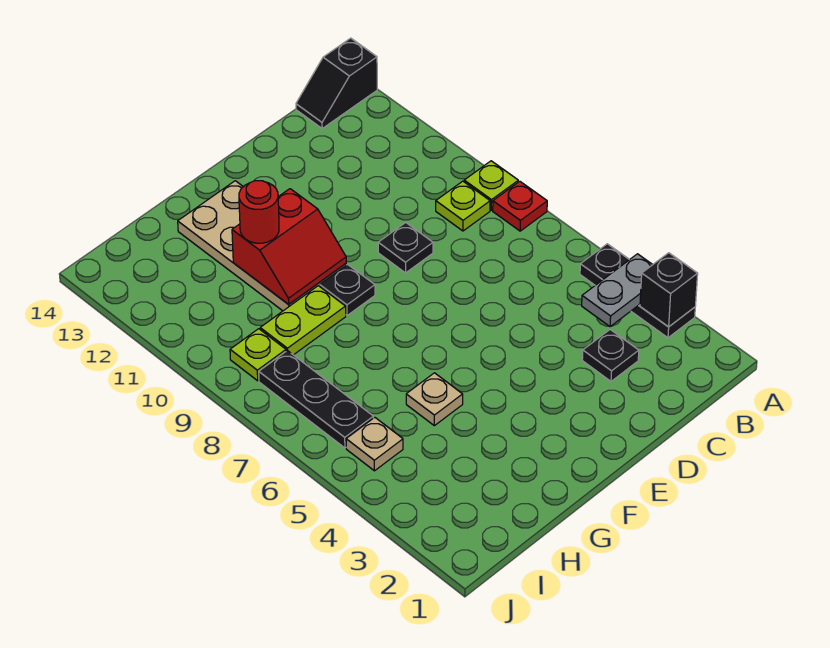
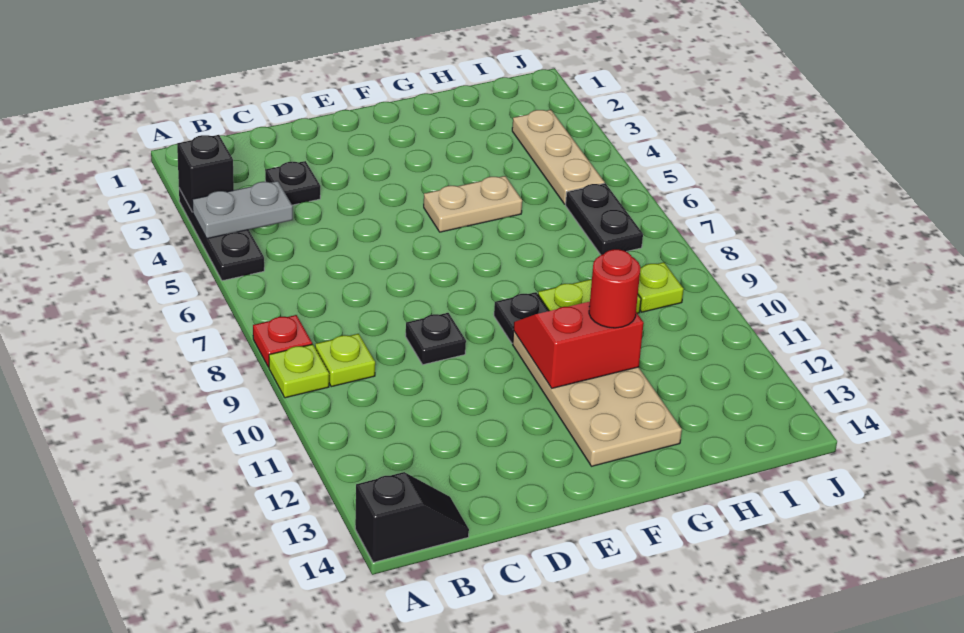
tan plate G5 level 1 -> tan plate F5:G5 level 1
tan plate I5 level 1 -> tan plate I3:I5 level 1
black plate I6:I8 level 1 -> black plate I6:I7 level 1

